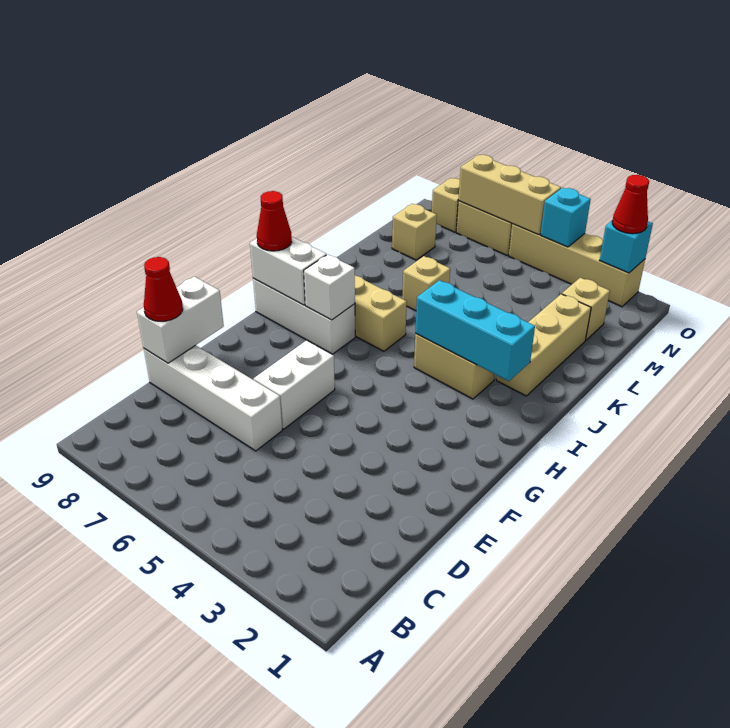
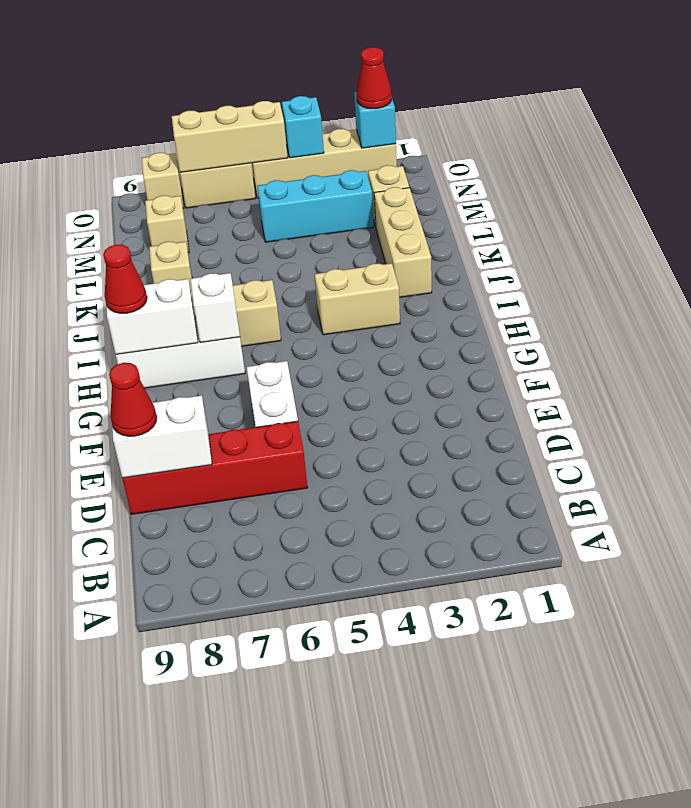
white brick D6:D9 level 1 -> red brick D6:D9 level 1
white brick D9:E9 level 2 -> white brick D8:D9 level 2
cyan brick I2:I4 level 2 -> cyan brick M3:M5 level 1
tan brick K6 level 1 -> tan brick K8 level 1

